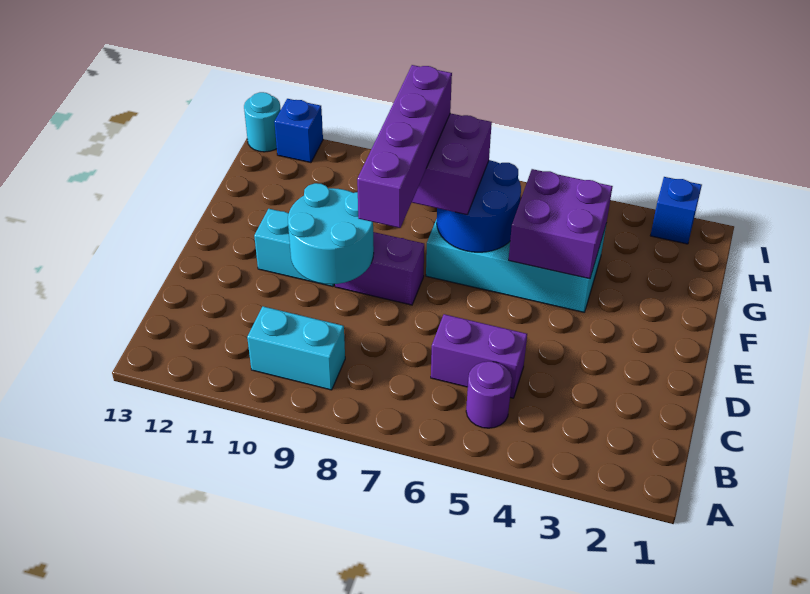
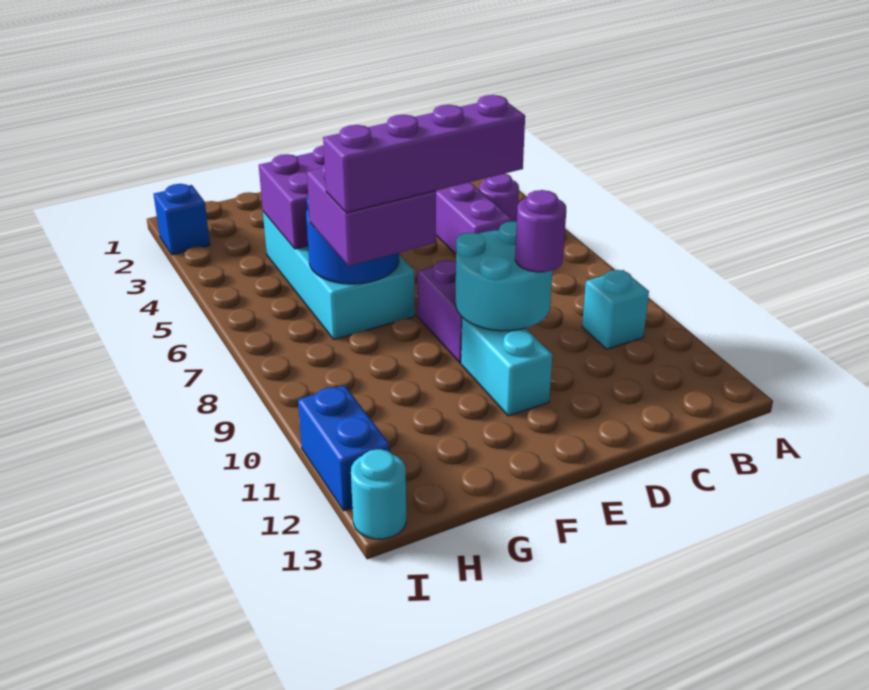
cyan brick B9:B10 level 1 -> cyan brick B10 level 1
none -> purple round brick D10 level 3
blue brick I12 level 1 -> blue brick I11:I12 level 1

